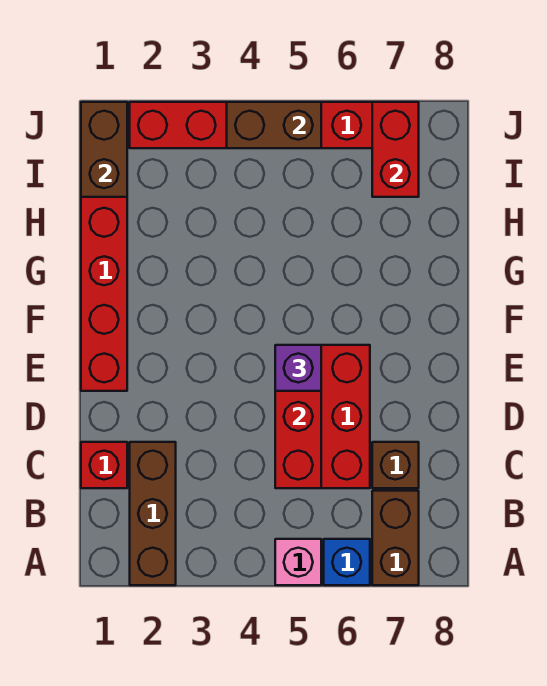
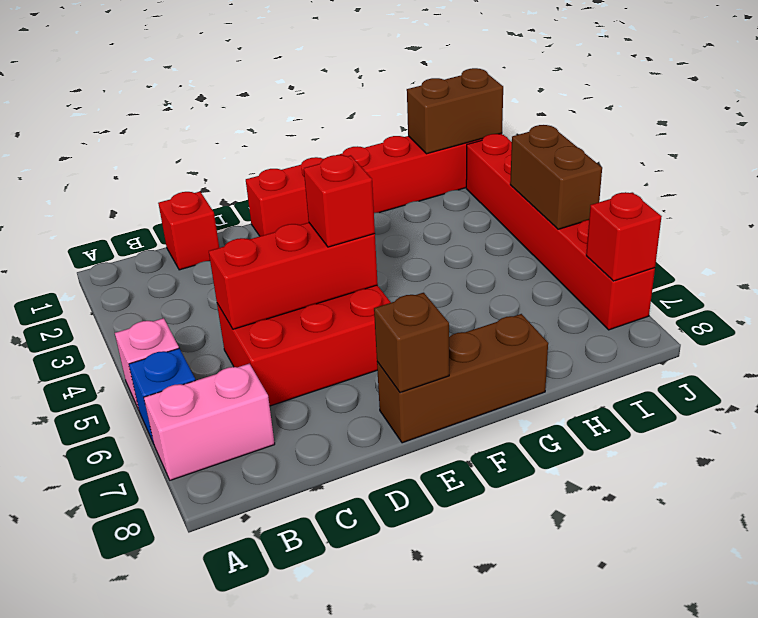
brown brick A2:C2 level 1 -> brown brick E8:G8 level 1
brown brick A7:B7 level 1 -> pink brick A7:B7 level 1
brown brick C7 level 1 -> brown brick E8 level 2
purple brick E5 level 3 -> red brick E5 level 3
red brick I7:J7 level 2 -> red brick J7 level 2

